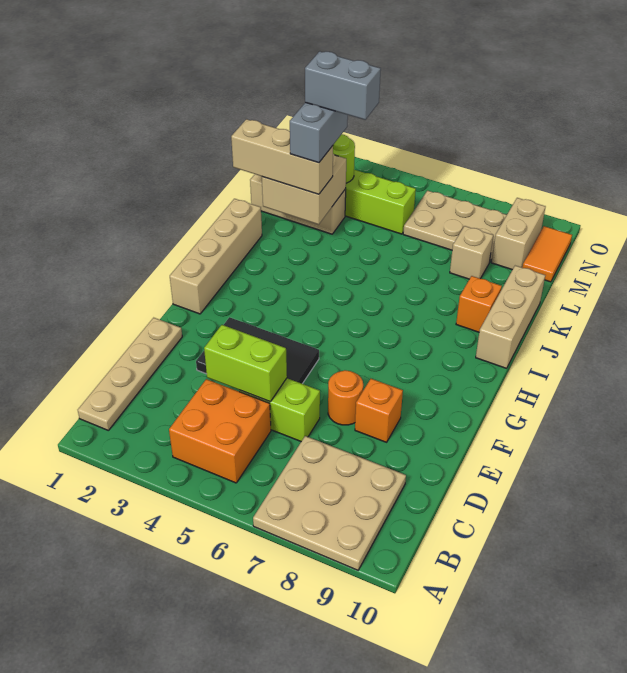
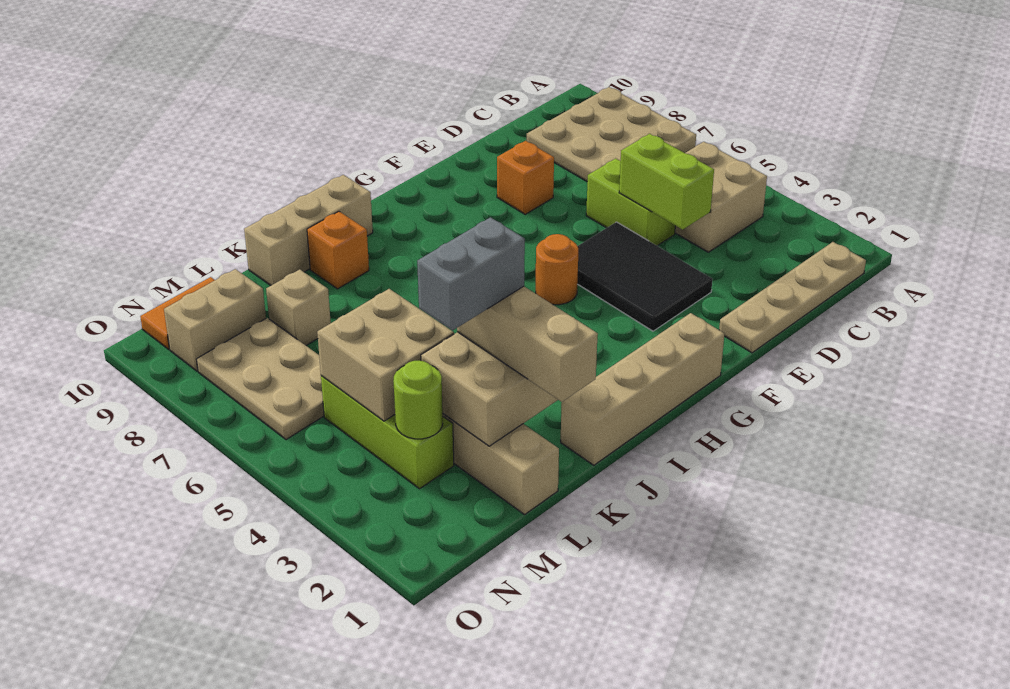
orange brick B4:C5 level 1 -> tan brick B4:C5 level 1
orange round brick E7 level 1 -> orange round brick G5 level 1
grey brick L3:L4 level 5 -> none
none -> tan brick L4:M5 level 2

